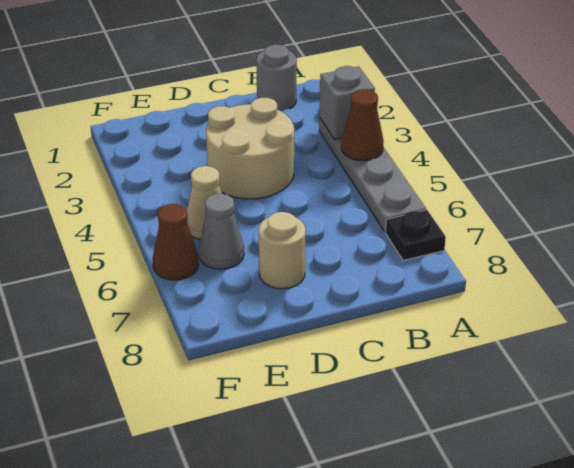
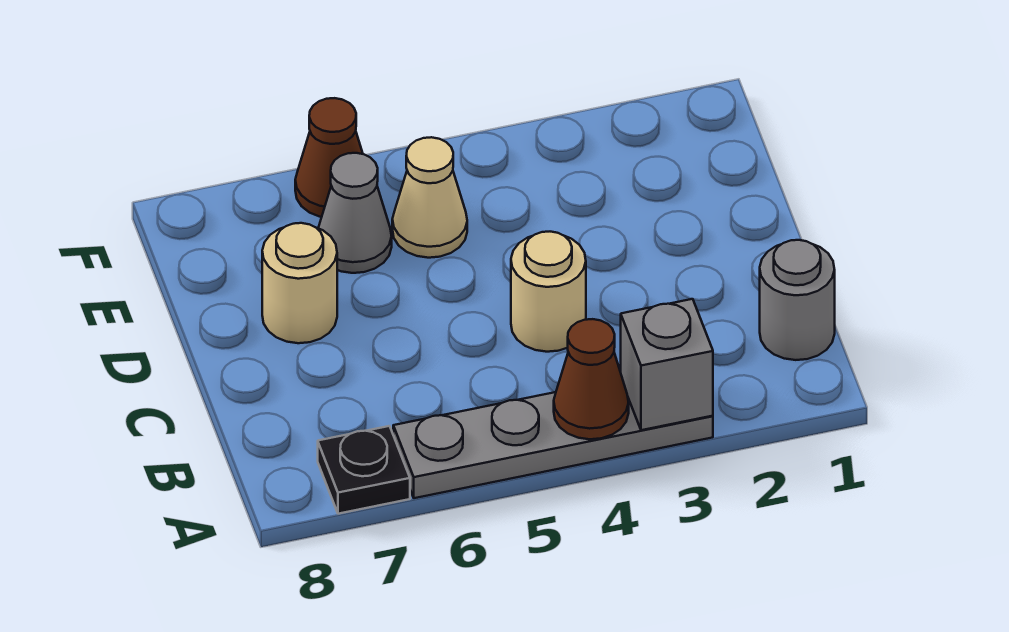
tan round brick C3:D4 level 1 -> tan round brick C4 level 1

